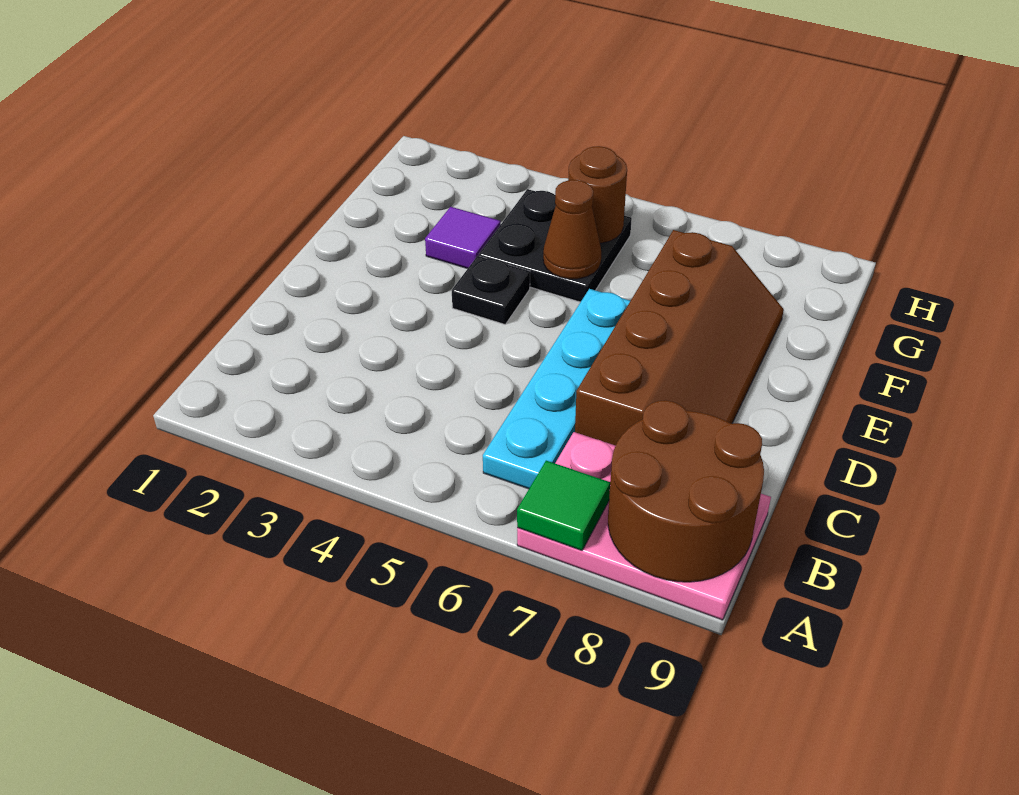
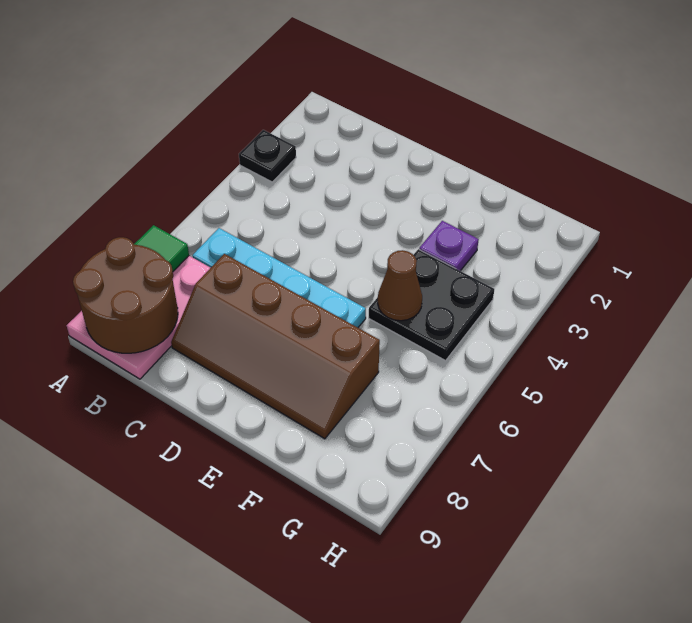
black plate E4 level 1 -> black plate A3 level 1
purple tile F3 level 1 -> purple plate F3 level 1
brown round brick G5 level 2 -> none

